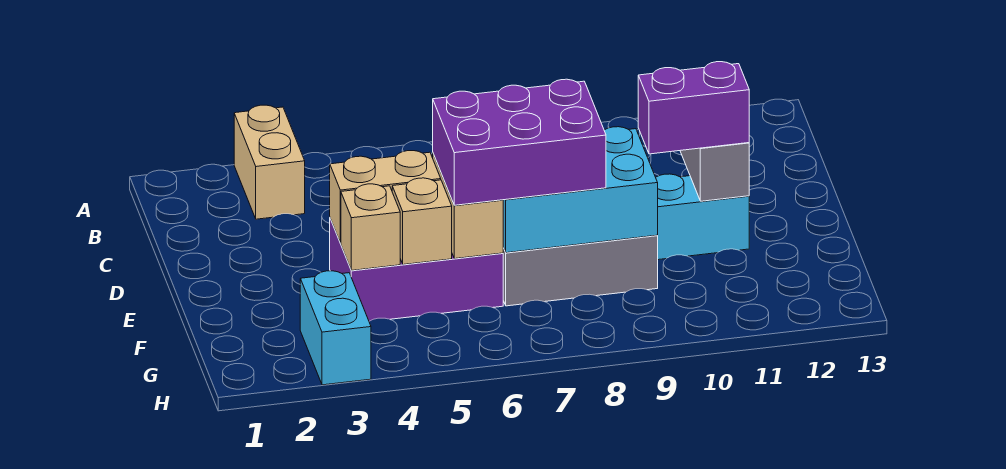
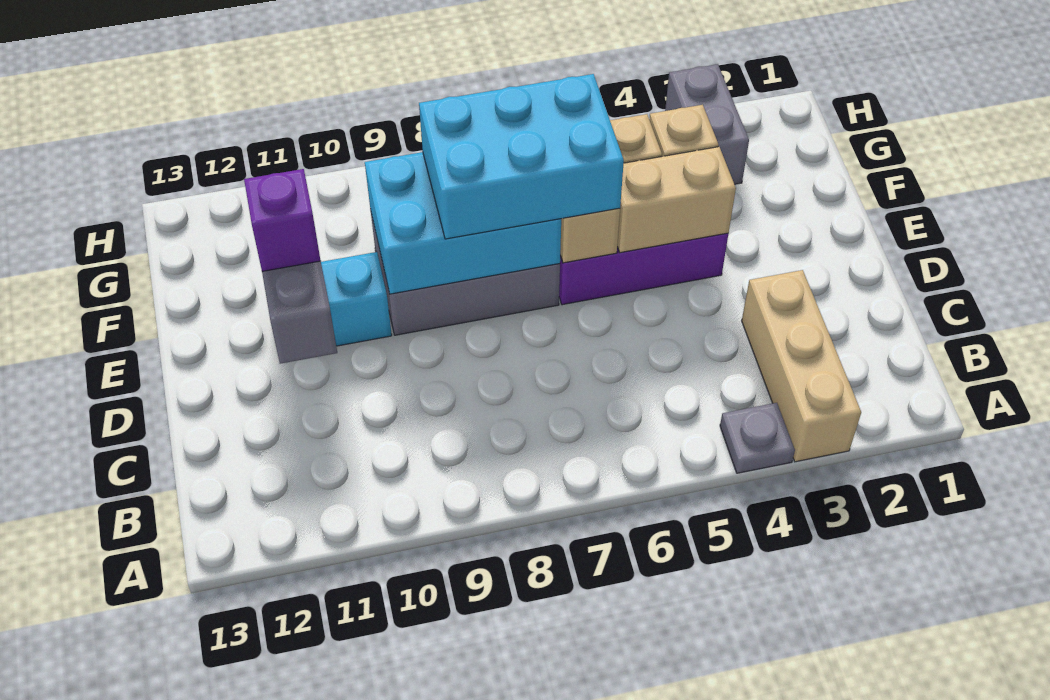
tan brick A3:B3 level 1 -> tan brick A3:C3 level 1
none -> grey plate A4 level 1
purple brick E6:F8 level 3 -> cyan brick E6:F8 level 3
purple brick E10:E11 level 3 -> purple brick E11 level 3
cyan brick G3:H3 level 1 -> grey brick G3:H3 level 1

